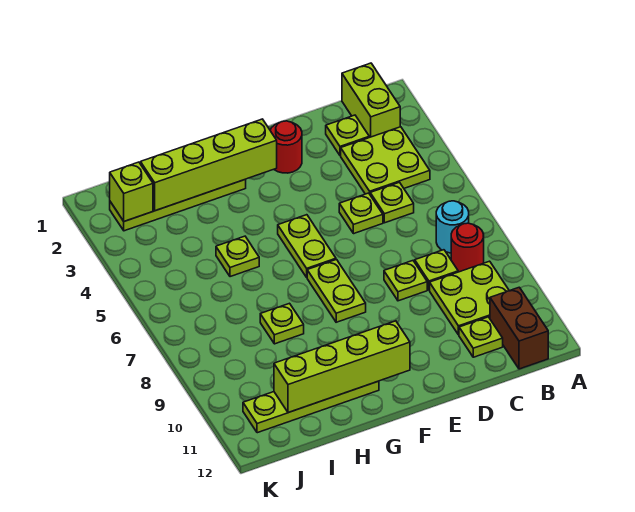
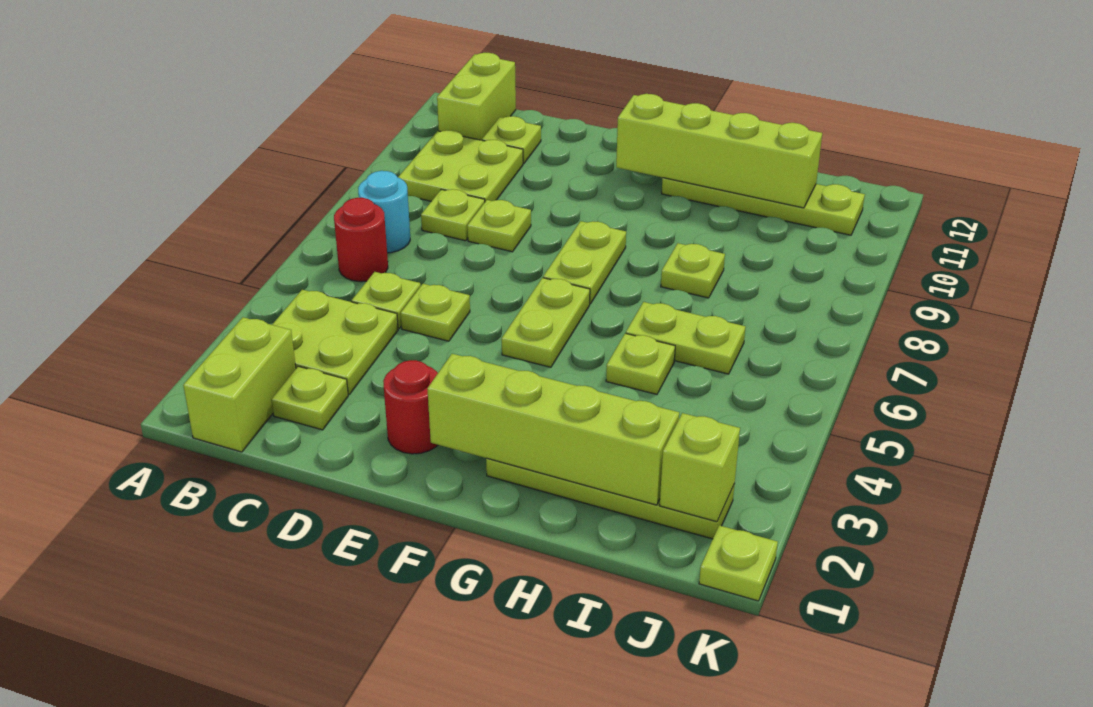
red round brick B8 level 1 -> red round brick B6 level 1
brown brick B11:B12 level 1 -> lime brick B11:B12 level 1
none -> lime plate H6:I6 level 1
none -> lime plate K1 level 1

